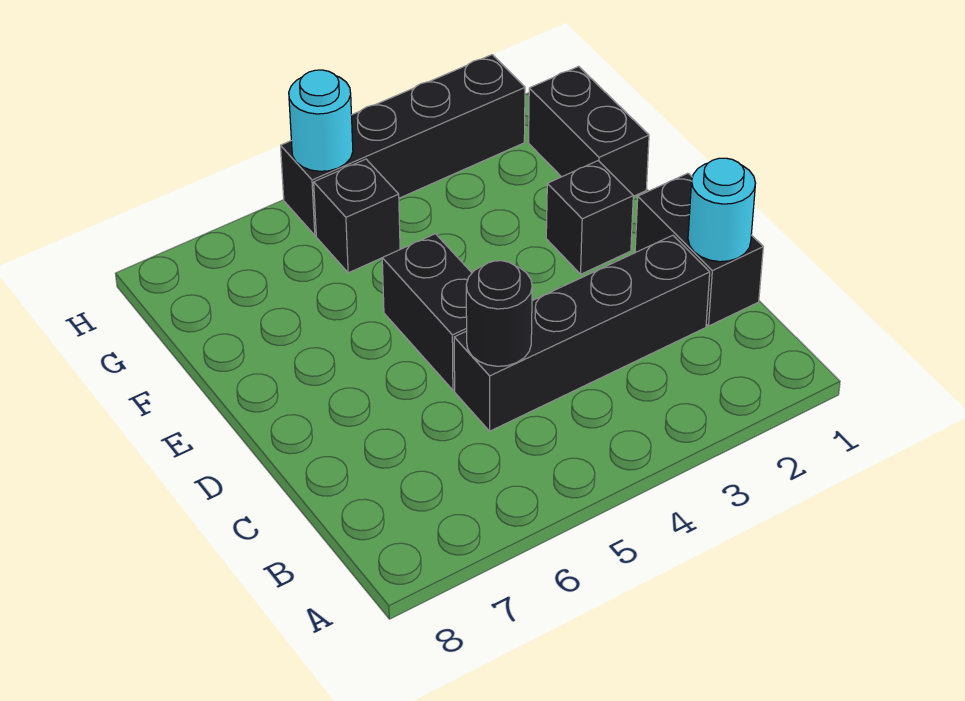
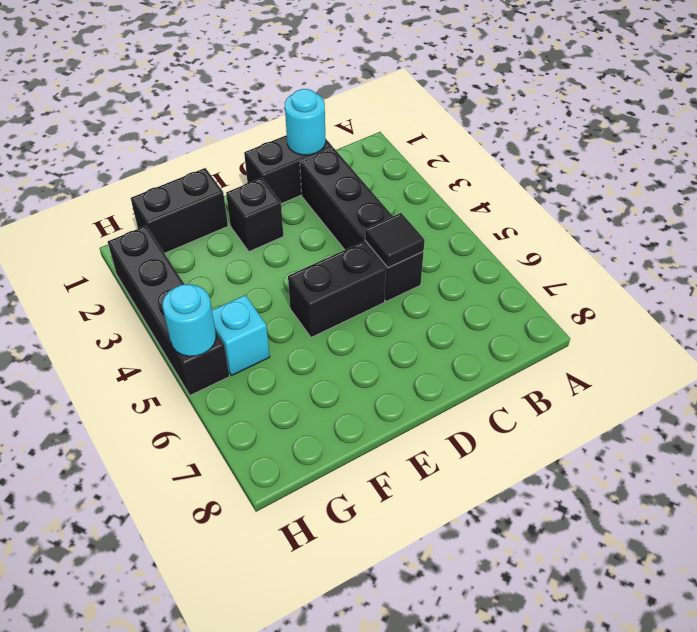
black round brick C5 level 2 -> black tile C5 level 2
black brick G5 level 1 -> cyan brick G5 level 1

